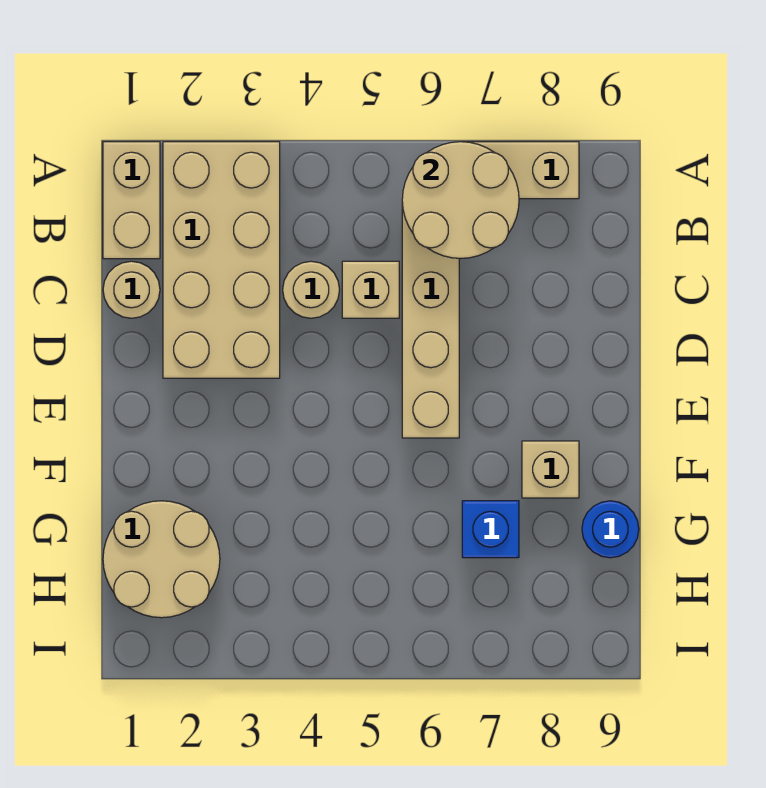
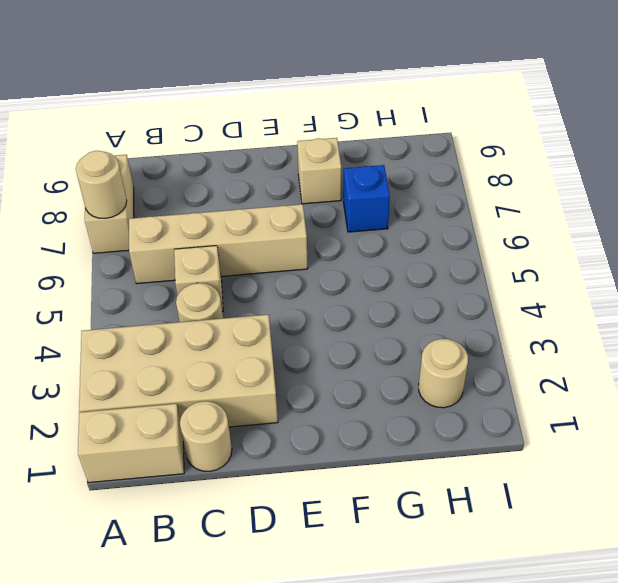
tan round brick A6:B7 level 2 -> tan round brick A7 level 2
tan round brick G1:H2 level 1 -> tan round brick H2 level 1
blue round brick G9 level 1 -> none

